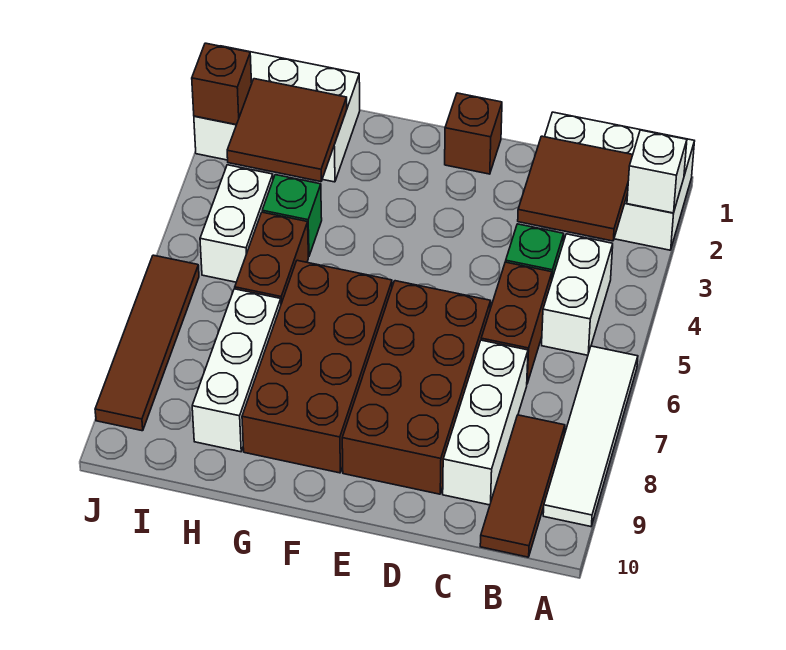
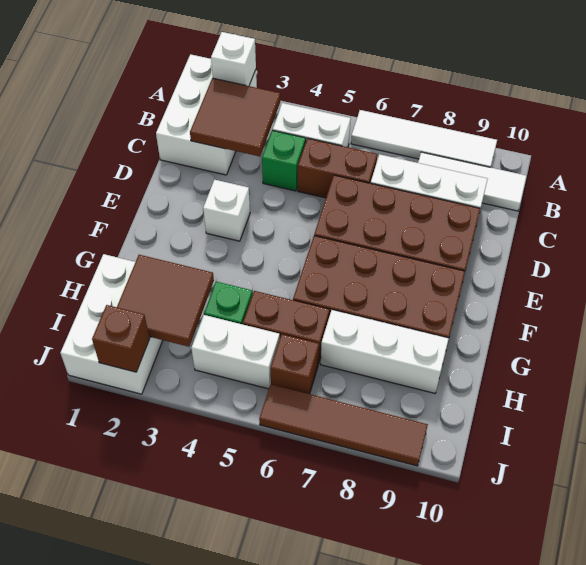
brown tile B8:B10 level 1 -> white tile B8:B10 level 1
brown brick E1 level 1 -> brown brick I6 level 1
none -> white brick E3 level 1

